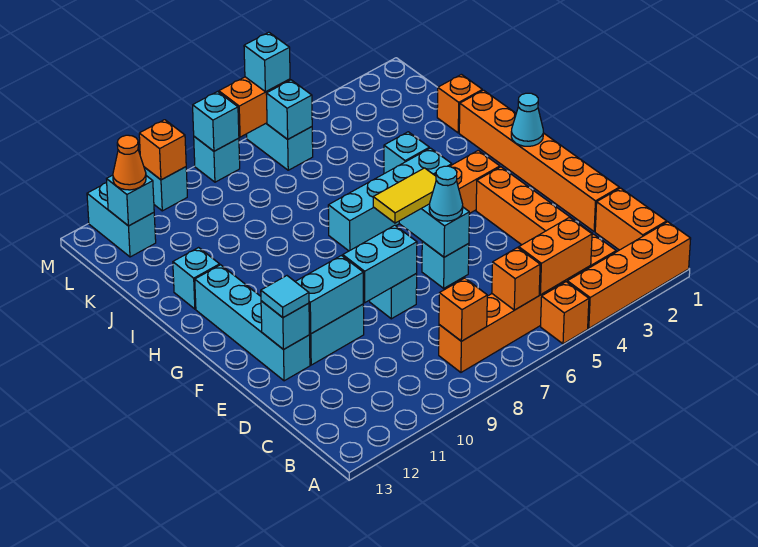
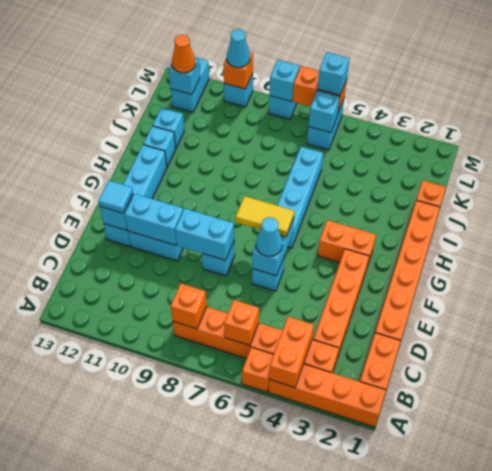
orange brick B4:B5 level 2 -> orange brick A4:B4 level 2
cyan cone G1 level 2 -> cyan cone M10 level 3
cyan brick H4:H7 level 1 -> cyan brick G6:J6 level 1
cyan brick I4 level 1 -> cyan brick J12 level 1

